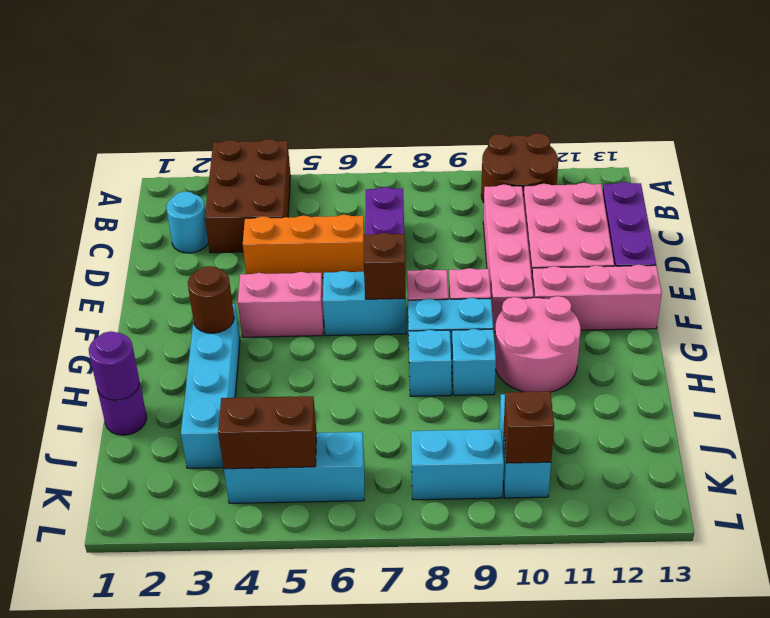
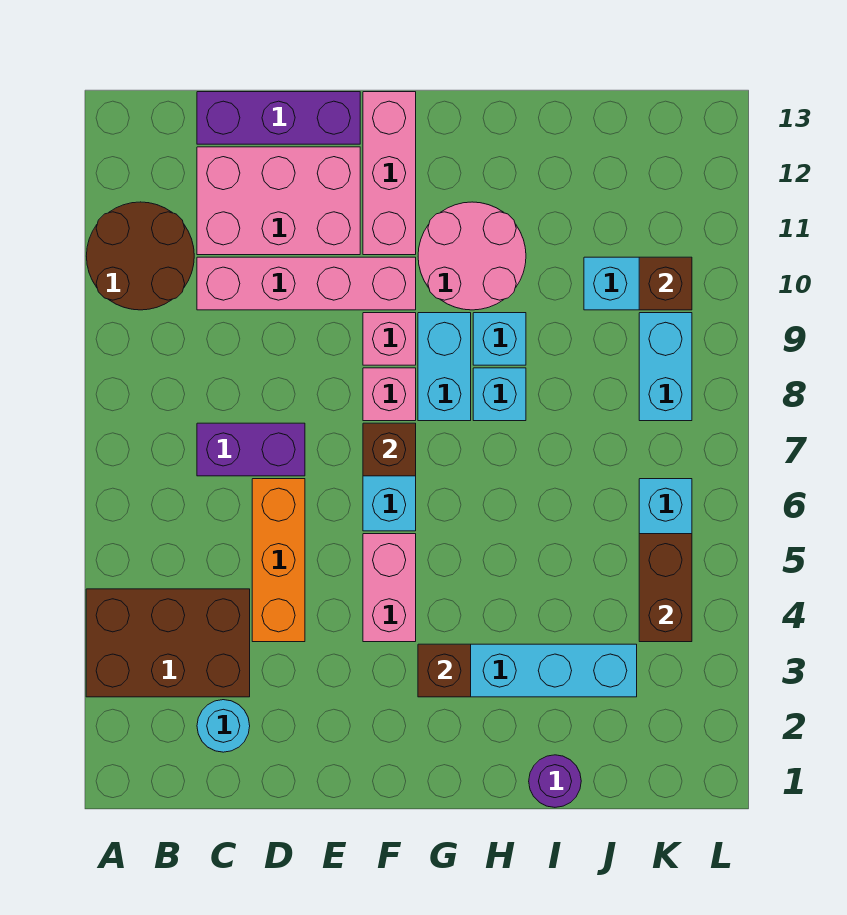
brown round brick G3 level 2 -> brown brick G3 level 2
purple round brick I1 level 2 -> none

